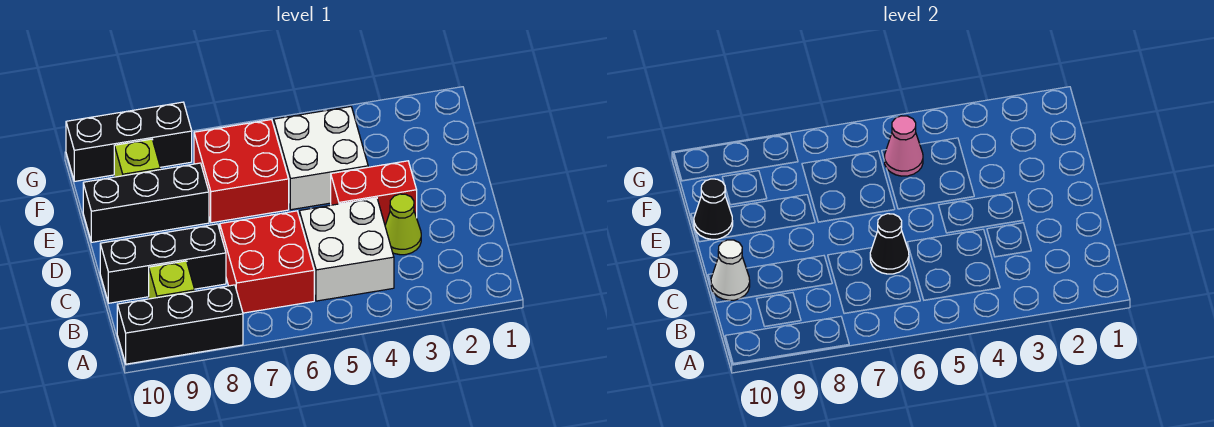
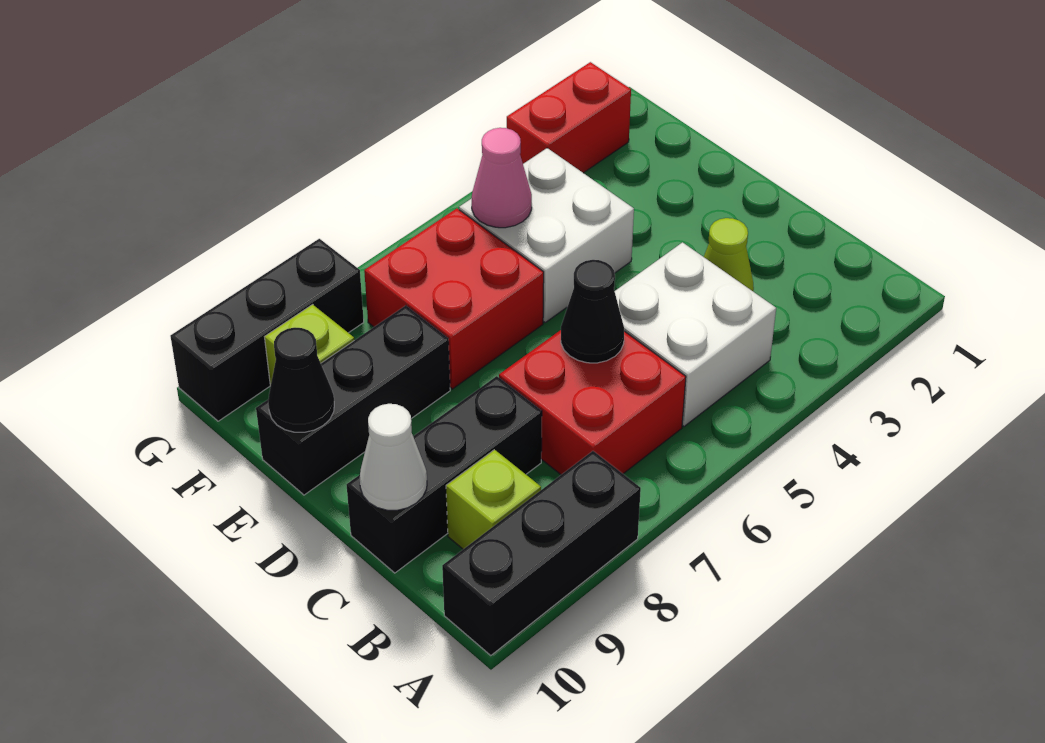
red brick D3:D4 level 1 -> red brick G2:G3 level 1

